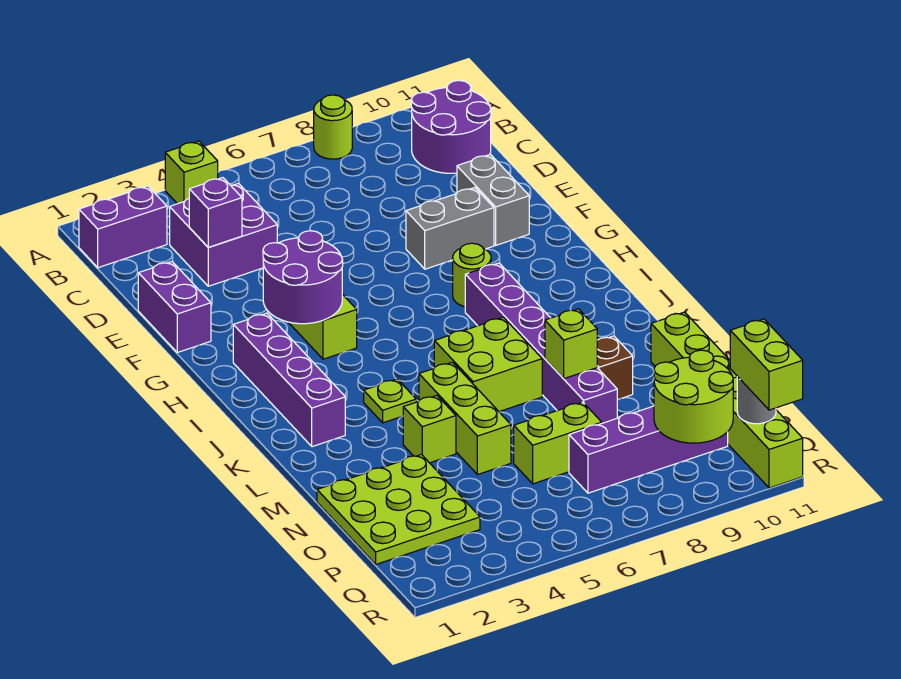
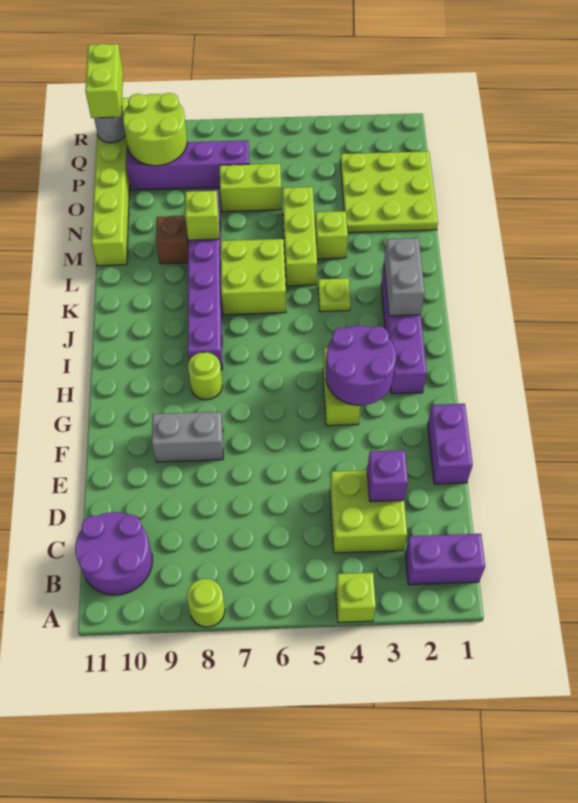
purple brick C3:D4 level 1 -> lime brick C3:D4 level 1
grey brick E10:F10 level 1 -> grey brick J2:K2 level 2

